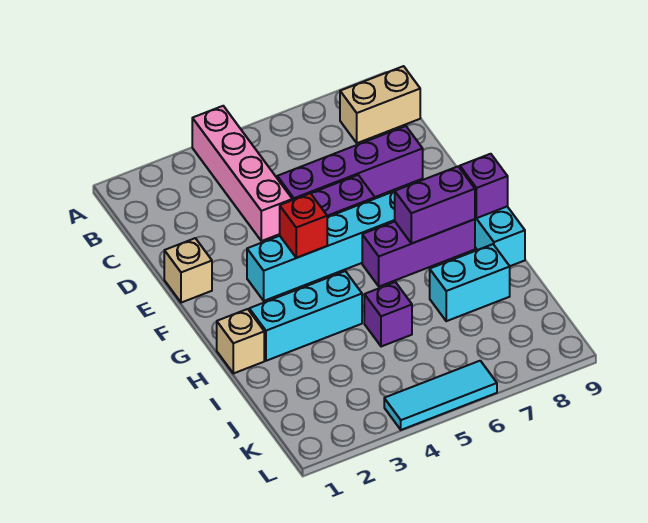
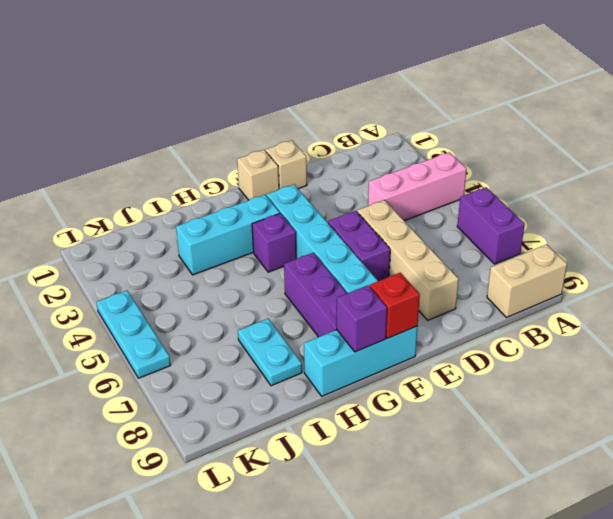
pink brick A4:D4 level 1 -> pink brick A4:C4 level 1
tan brick B8:B9 level 1 -> tan brick A9:B9 level 1
purple brick D5:D8 level 1 -> tan brick D5:D8 level 1
red brick F4 level 2 -> red brick F9 level 2
purple brick G7:G8 level 2 -> purple brick A6:A7 level 1
tan brick H1 level 1 -> tan brick F1 level 1
cyan brick H2:H4 level 1 -> cyan brick G3:I3 level 1
purple brick I5 level 1 -> purple brick G4 level 1
cyan brick I7:I8 level 1 -> cyan plate I7:I8 level 1
cyan tile L4:L6 level 1 -> cyan plate L4:L6 level 1

